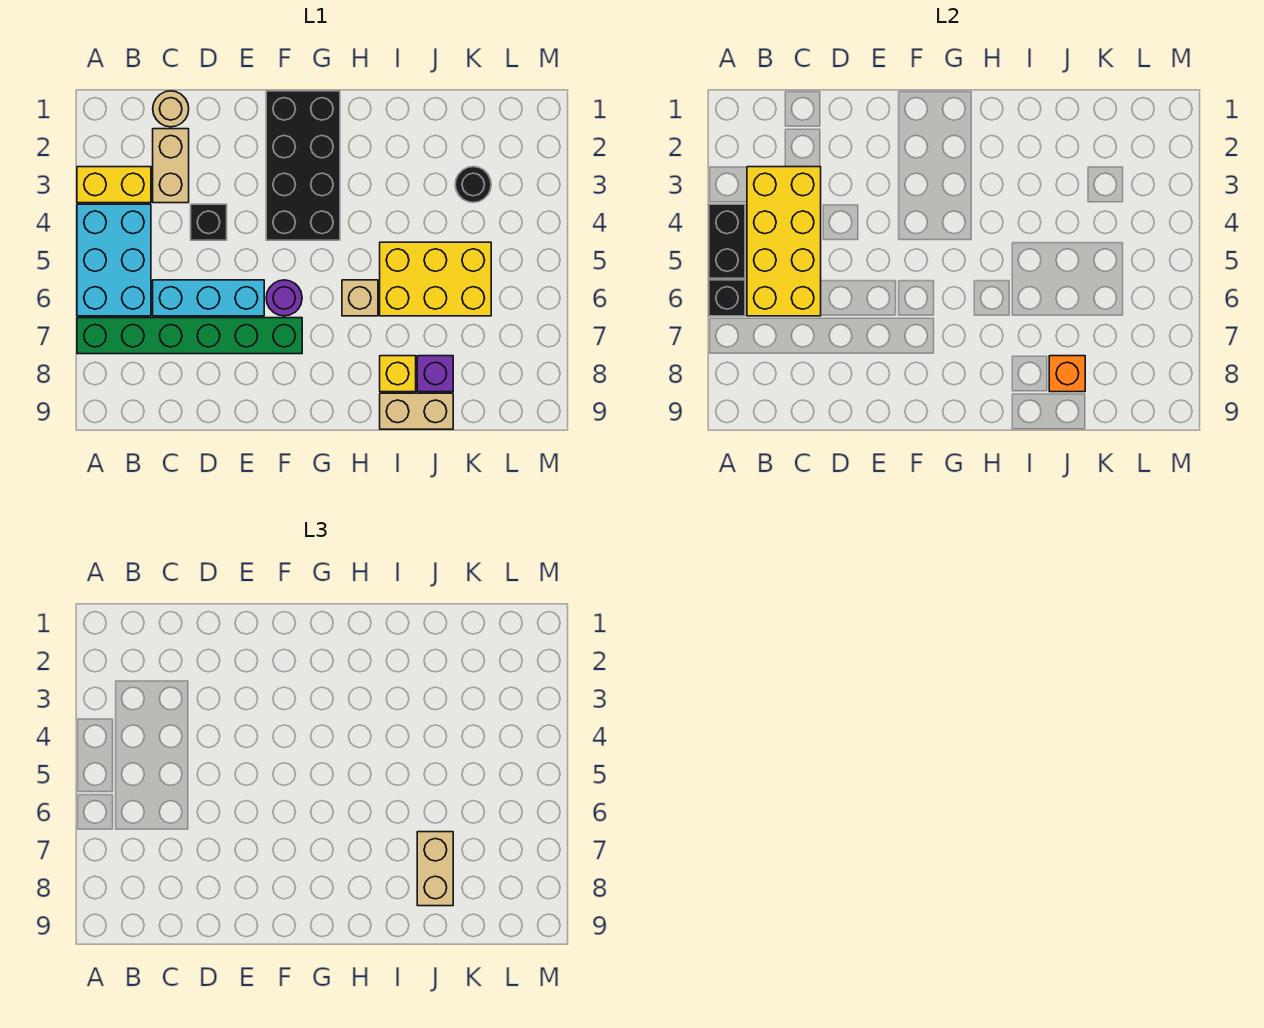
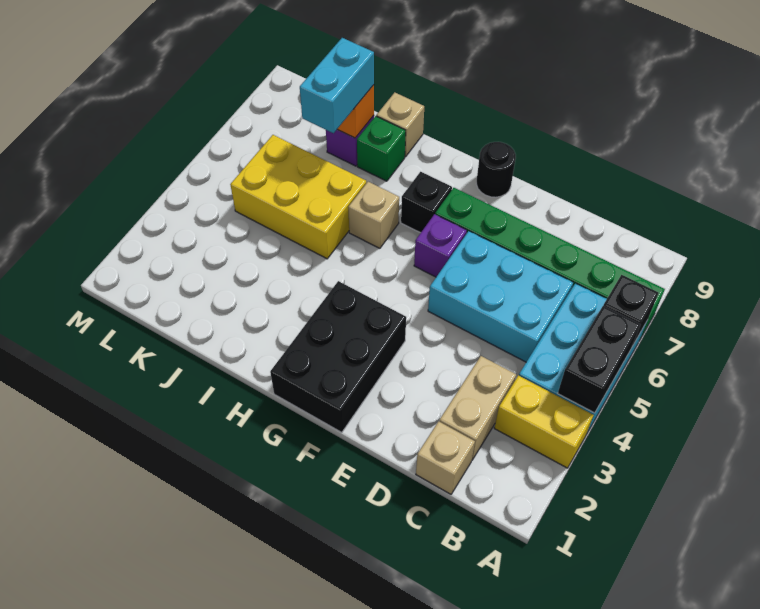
yellow brick B3:C6 level 2 -> none
tan round brick C1 level 1 -> tan brick C1 level 1
cyan brick C6:E6 level 1 -> cyan brick C5:E6 level 1
black brick D4 level 1 -> black brick G7 level 1
black brick F1:G4 level 1 -> black brick F1:G3 level 1
purple round brick F6 level 1 -> purple brick F6 level 1
yellow brick I8 level 1 -> green brick I8 level 1
tan brick I9:J9 level 1 -> tan brick I9 level 1
tan brick J7:J8 level 3 -> cyan brick J7:J8 level 3
black round brick K3 level 1 -> black round brick F9 level 1

